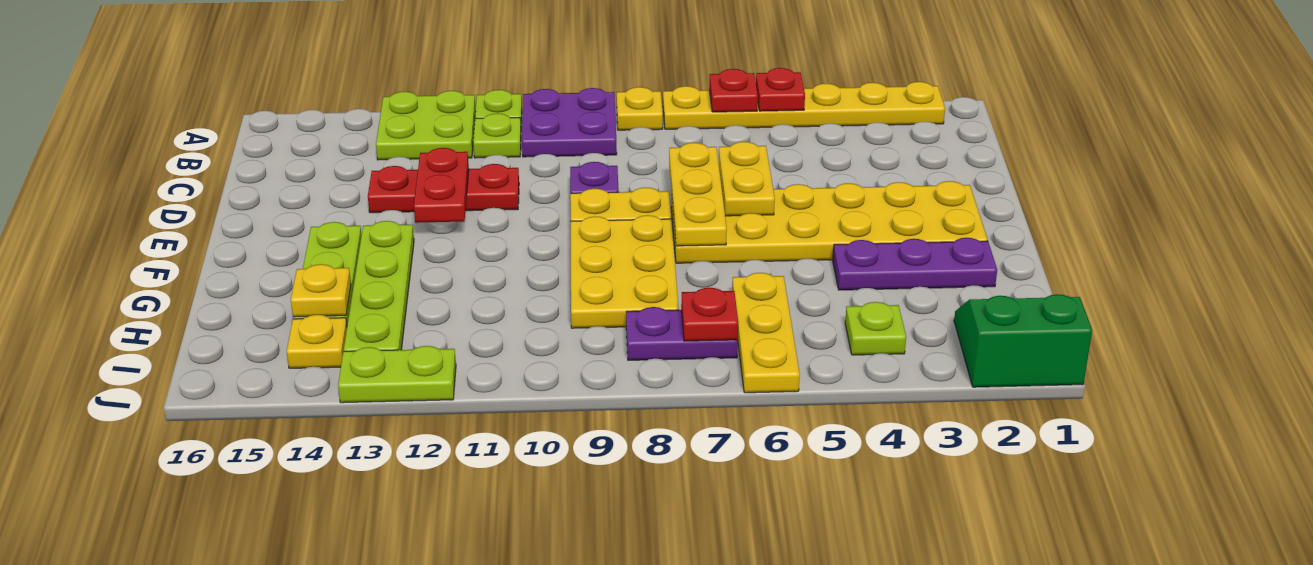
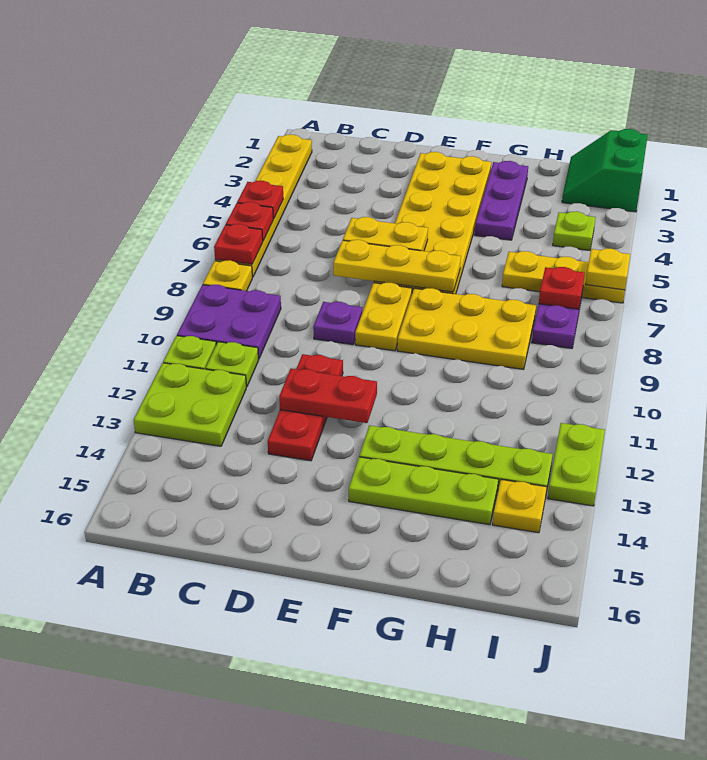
none -> red plate A7 level 2
yellow plate H14 level 2 -> yellow plate J6 level 2

